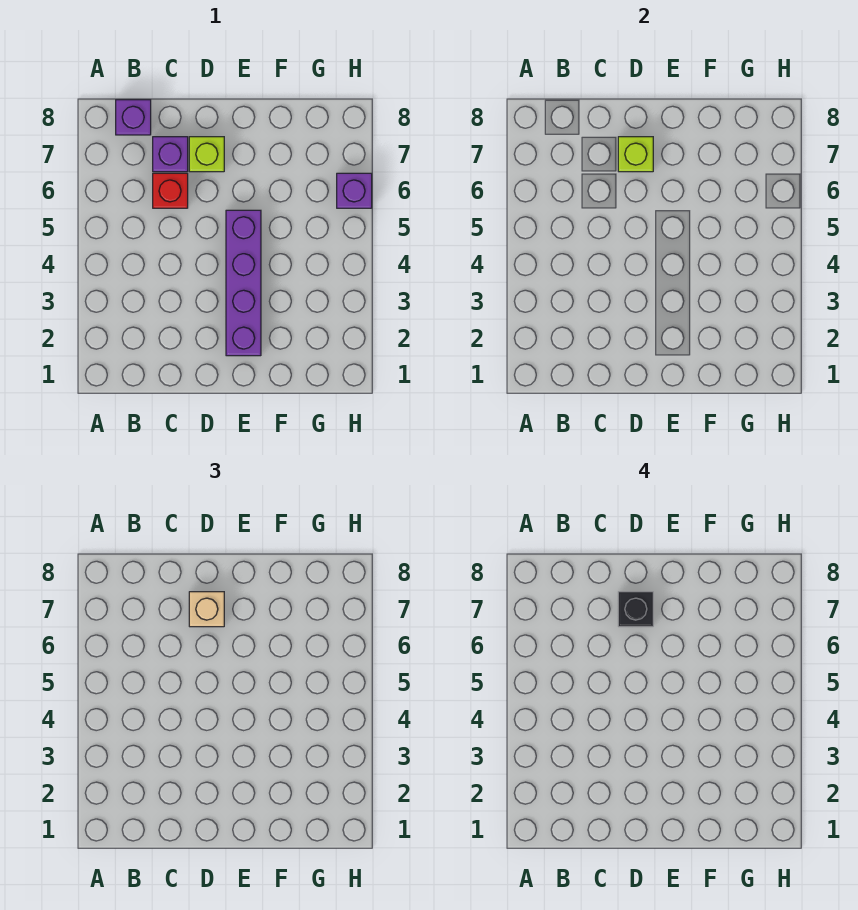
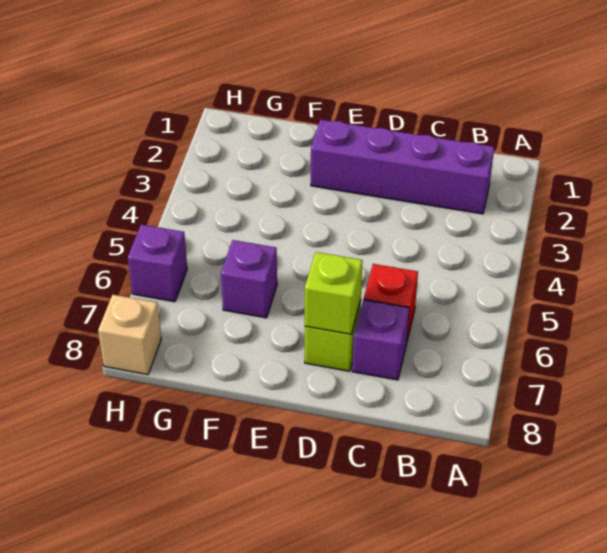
purple brick B8 level 1 -> purple brick F6 level 1
tan brick D7 level 3 -> tan brick H8 level 1
black brick D7 level 4 -> none
purple brick E2:E5 level 1 -> purple brick B2:E2 level 1

